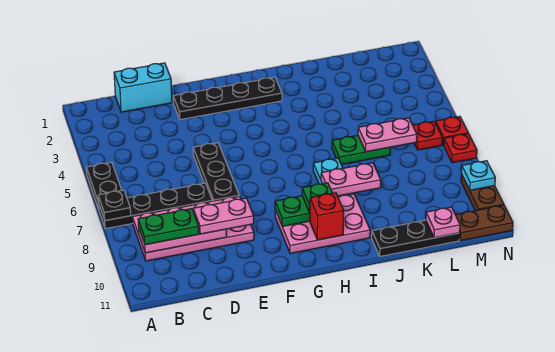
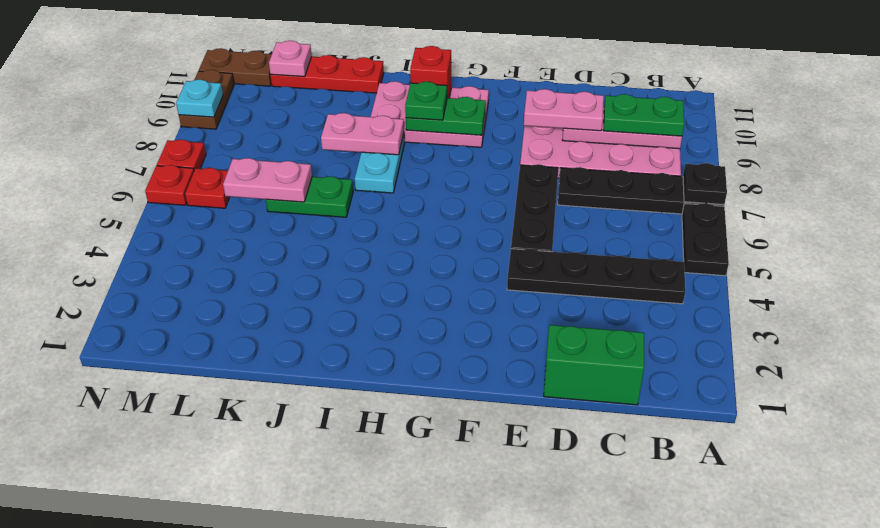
cyan brick C1:D1 level 1 -> green brick C1:D1 level 1
black plate E2:H2 level 1 -> black plate B4:E4 level 1
black plate J11:L11 level 1 -> red plate J11:L11 level 1

